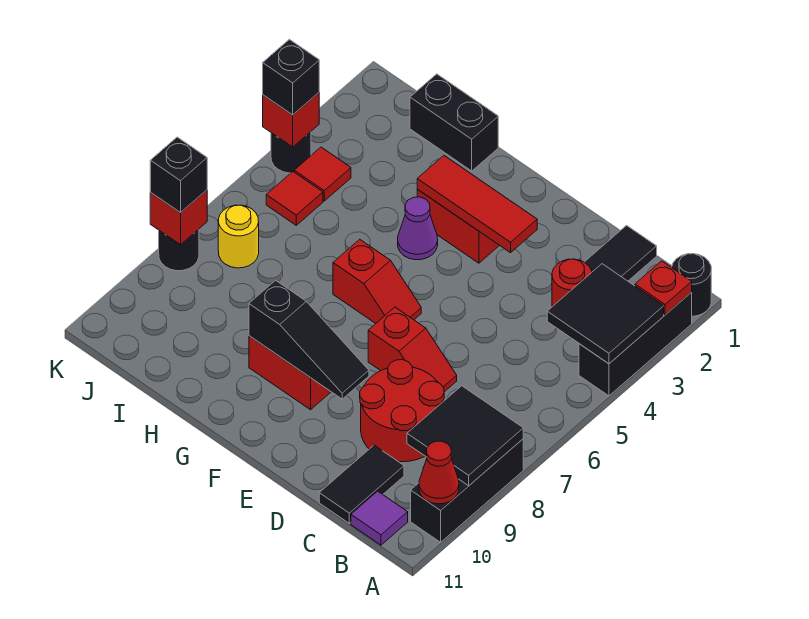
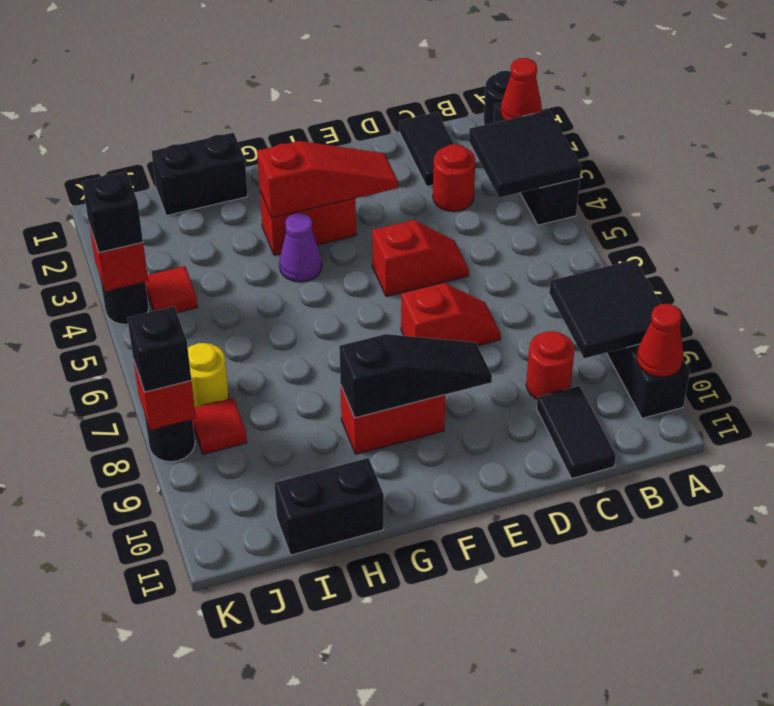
red plate A2 level 2 -> red cone A2 level 2
purple tile B11 level 1 -> none
red round brick C8:D9 level 1 -> red round brick C9 level 1
red tile E3:G3 level 2 -> red slope E3:G3 level 2 top G
red slope F6:G6 level 1 top G -> red slope D5:E5 level 1 top E
none -> black brick H11:I11 level 1
red tile J5 level 1 -> red tile J8 level 1

